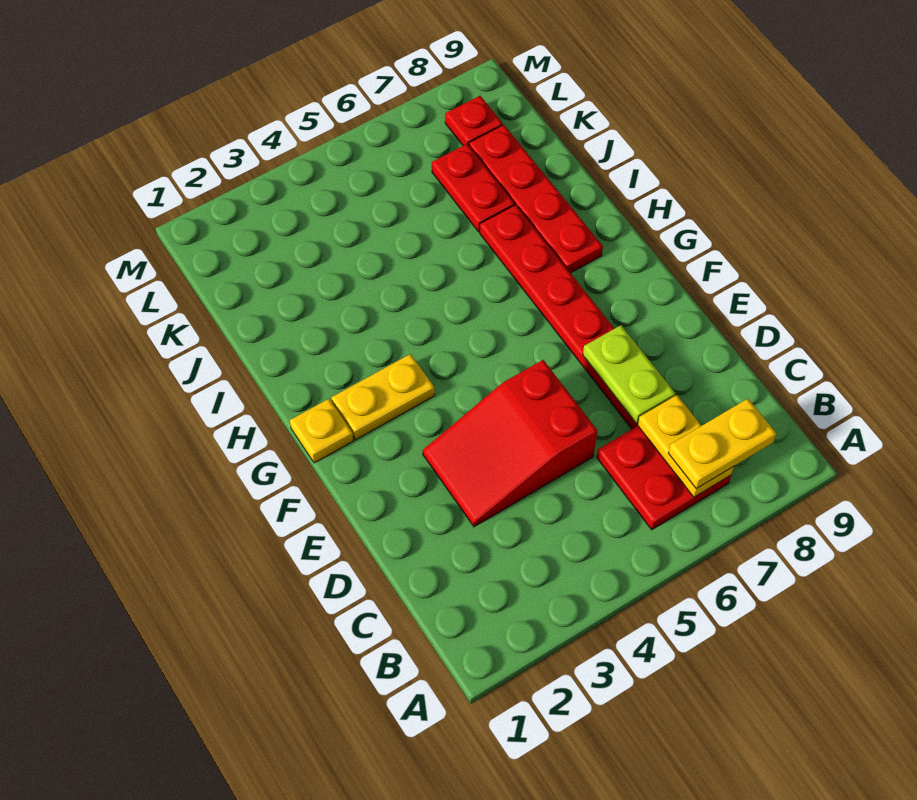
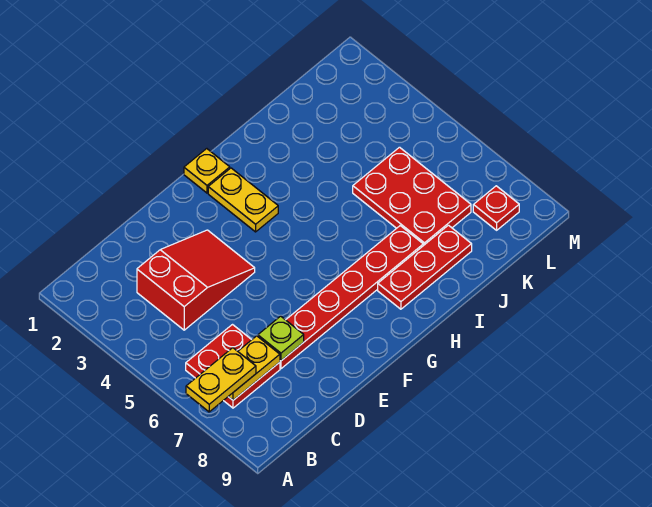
yellow plate B7:B8 level 3 -> yellow plate A7:B7 level 3
red slope D3:E5 level 1 top 5 -> red slope C3:E4 level 1 top C
lime plate D7:E7 level 2 -> lime plate D7 level 2
red plate H8:K8 level 1 -> red plate H8:J8 level 1
red plate J7:K7 level 1 -> red plate J5:K7 level 1

